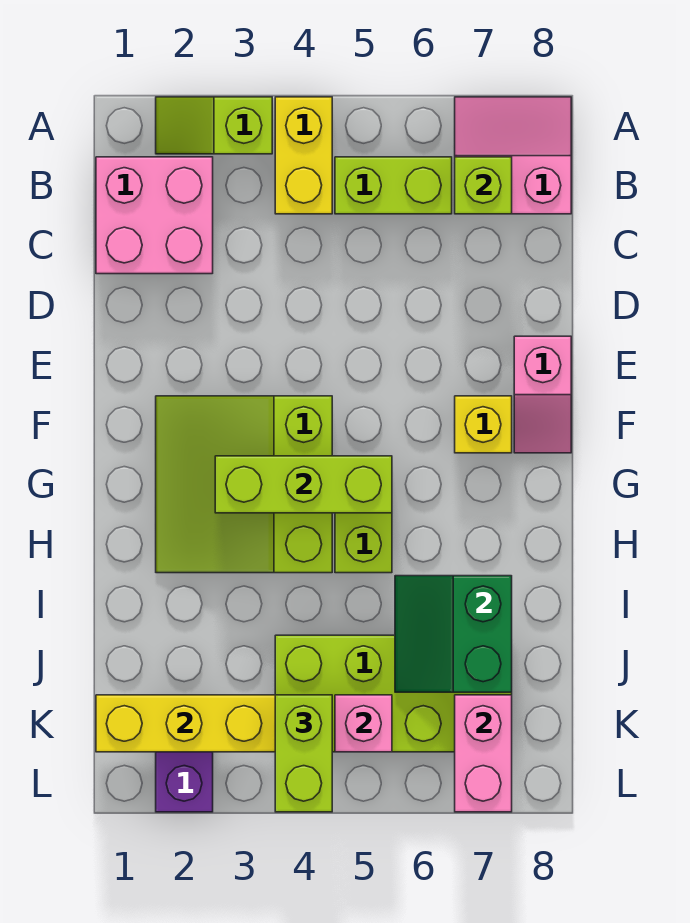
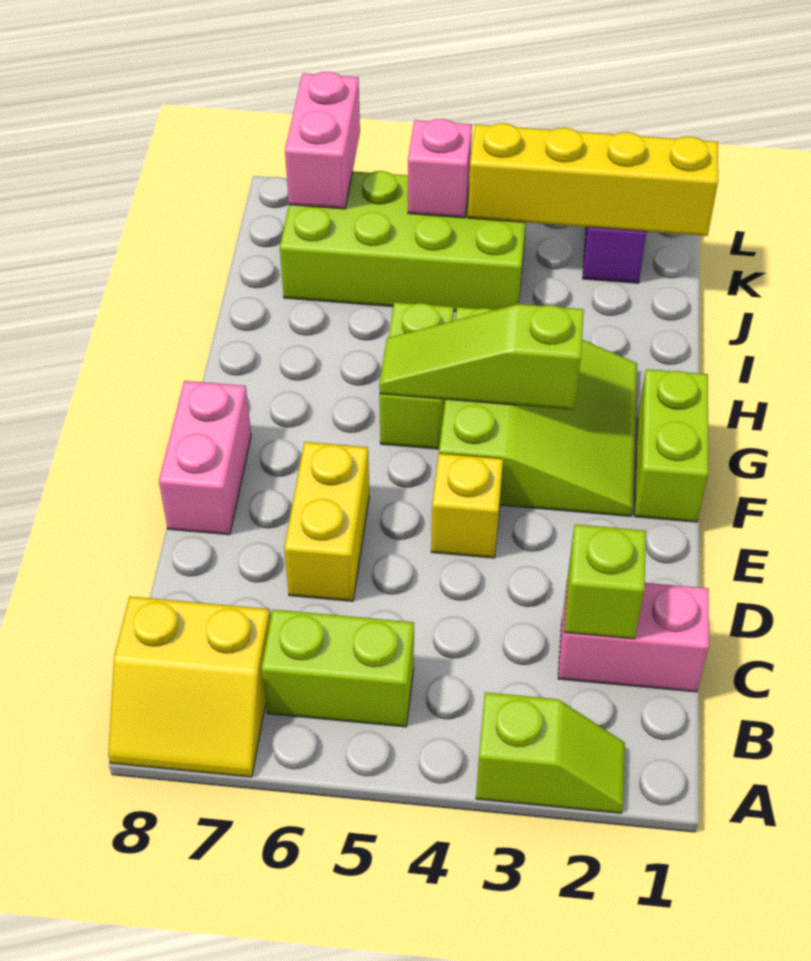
yellow brick A4:B4 level 1 -> yellow brick D6:E6 level 1
pink slope A7:B8 level 1 top B -> yellow slope A7:B8 level 1 top B
pink brick B1:C2 level 1 -> pink brick C1:C2 level 1
lime brick B7 level 2 -> lime brick C2 level 2
pink slope E8:F8 level 1 top E -> pink brick E8:F8 level 1
yellow brick F7 level 1 -> yellow brick E4 level 1
lime brick G3:G5 level 2 -> lime slope G3:G5 level 2 top 3
green slope I6:J7 level 2 top 7 -> none
lime brick K4:L4 level 3 -> lime brick F1:G1 level 1

